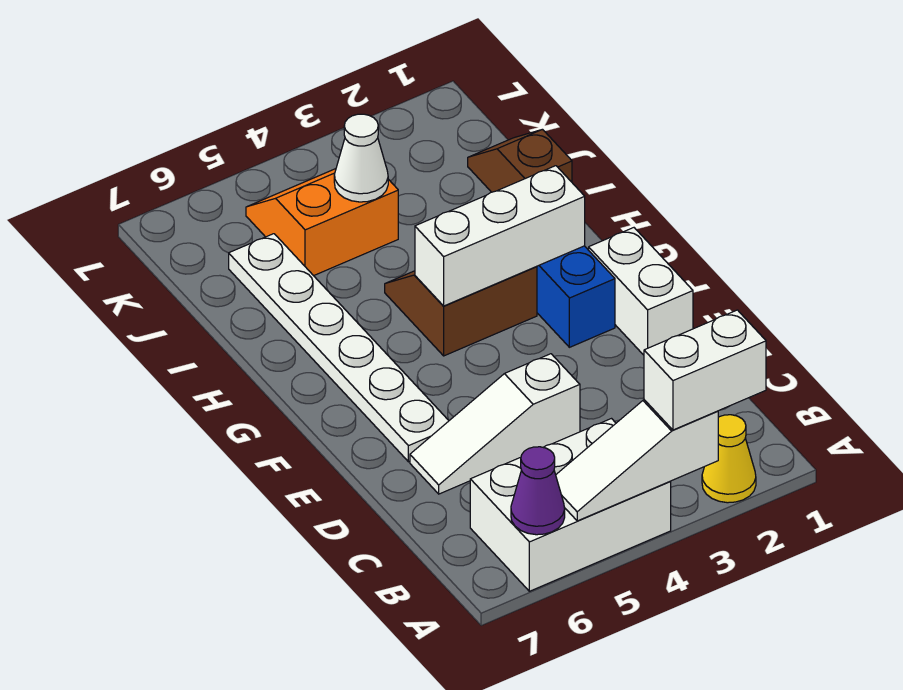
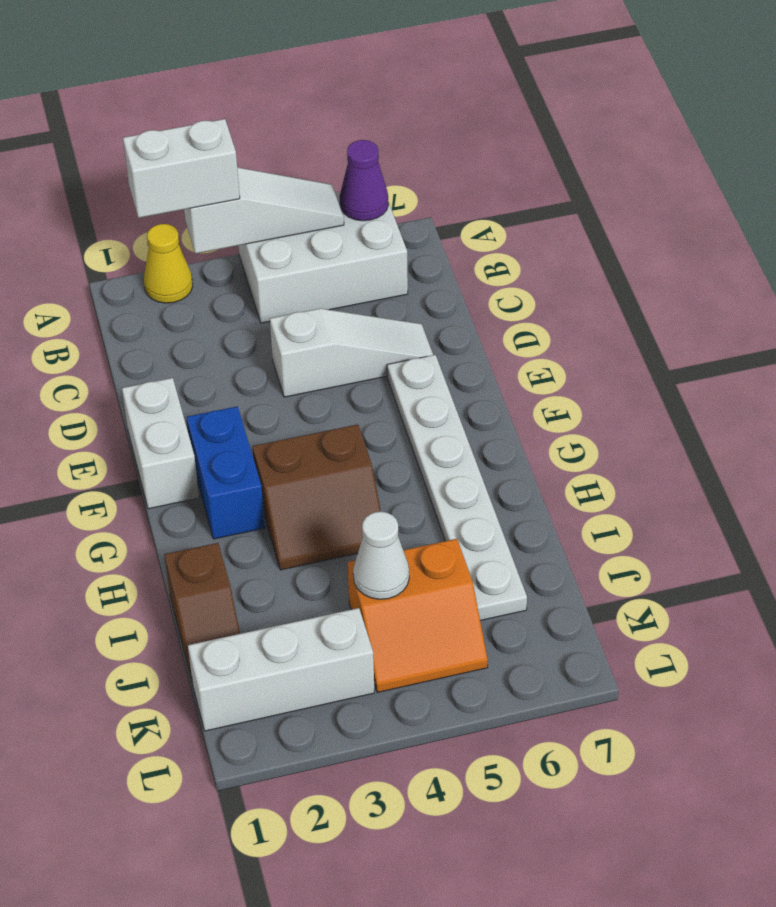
white brick G2:G4 level 2 -> white brick K1:K3 level 1

